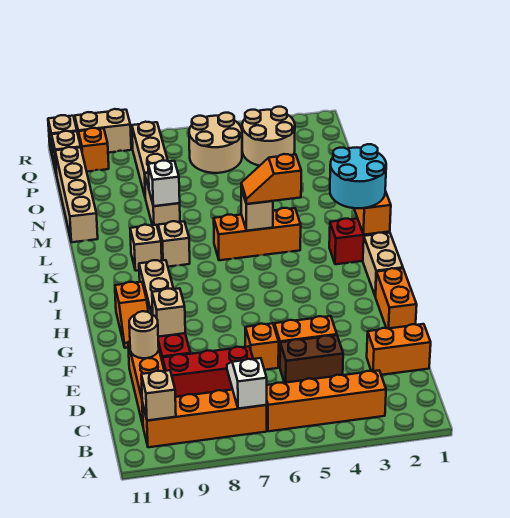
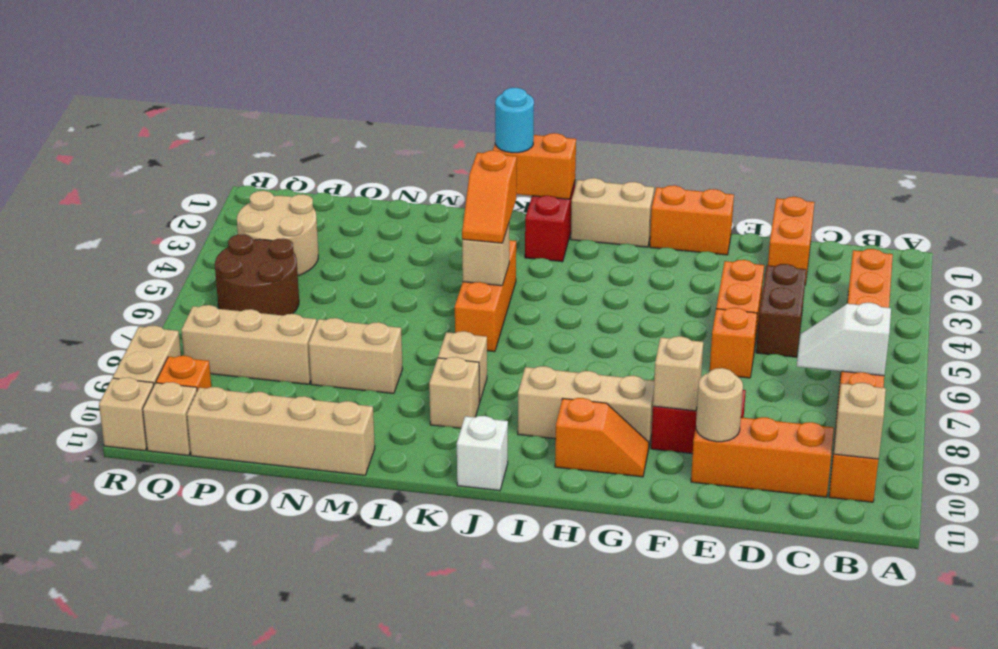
red brick D7:D9 level 1 -> none
cyan round brick J1:K2 level 3 -> cyan round brick K1 level 3
white brick M8 level 2 -> white brick J11 level 1
tan round brick P5:Q6 level 1 -> brown round brick P5:Q6 level 1

